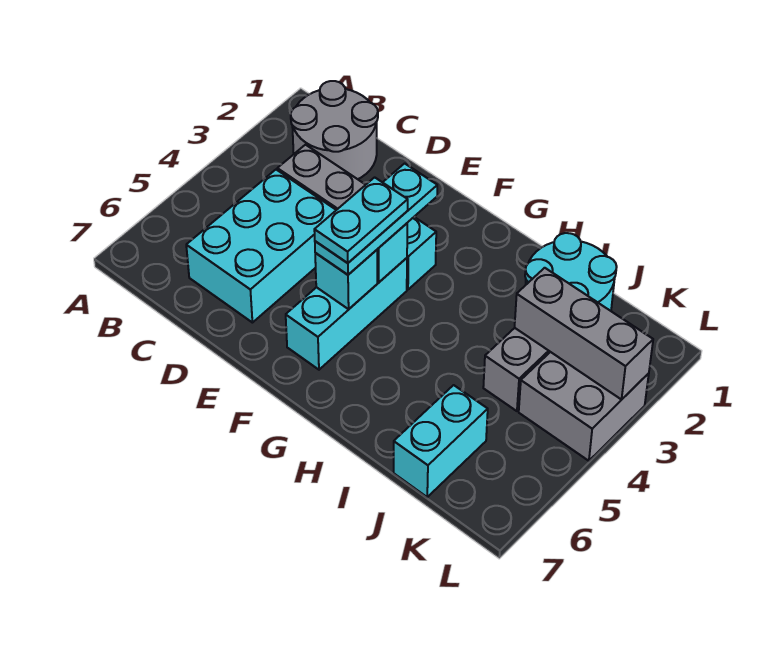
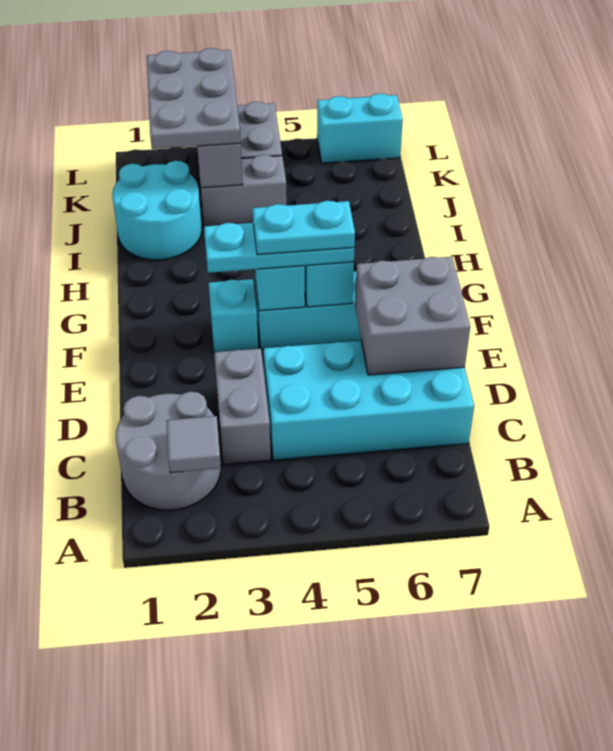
none -> grey tile B2 level 2
cyan brick C4:D6 level 1 -> cyan brick C4:D7 level 1
none -> grey brick D6:E7 level 2
none -> grey plate J2:L3 level 3
cyan brick J6:J7 level 1 -> cyan brick L6:L7 level 1

